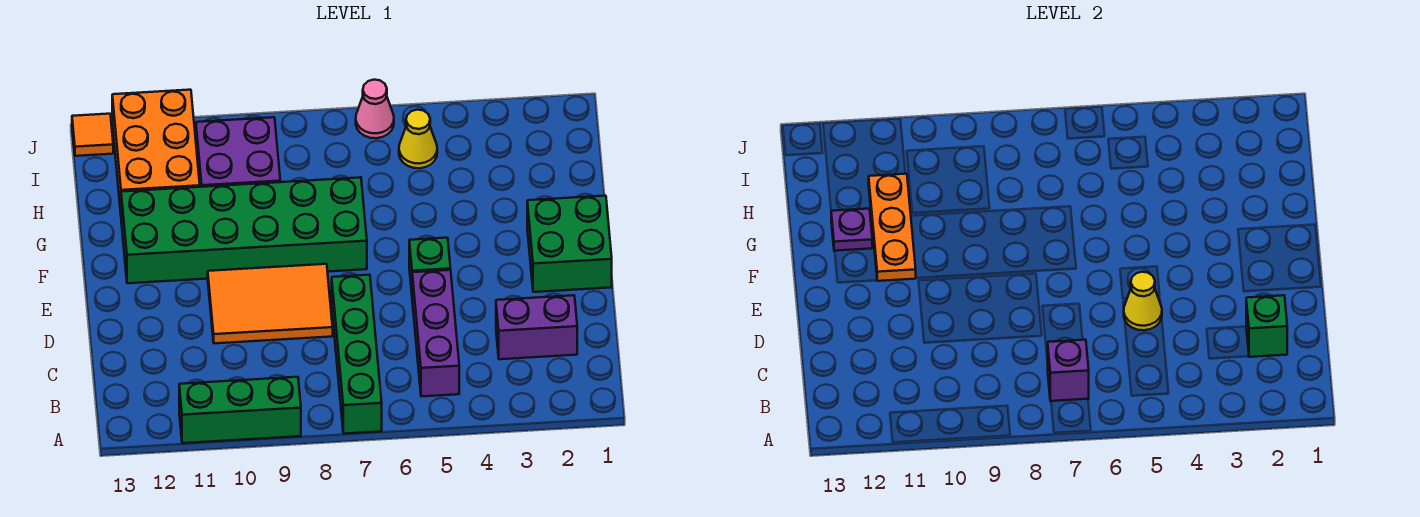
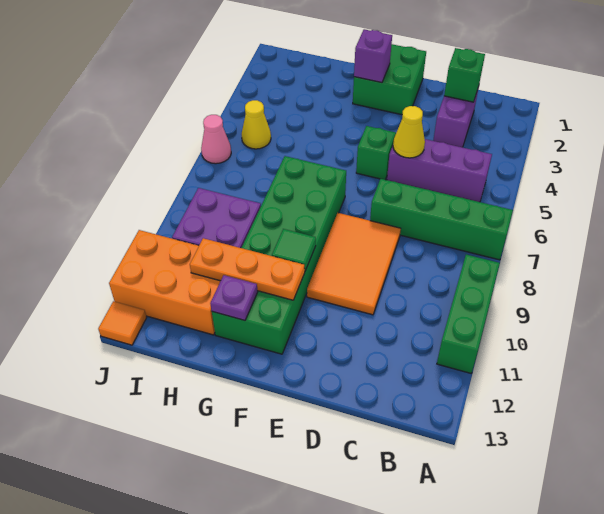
purple brick B7 level 2 -> purple brick F2 level 2
none -> green tile F10 level 2

